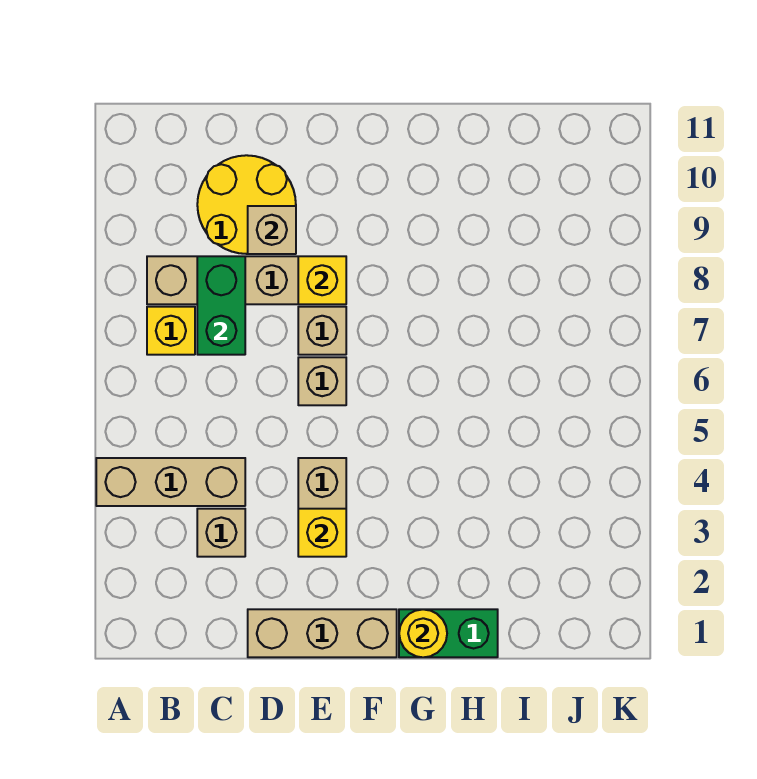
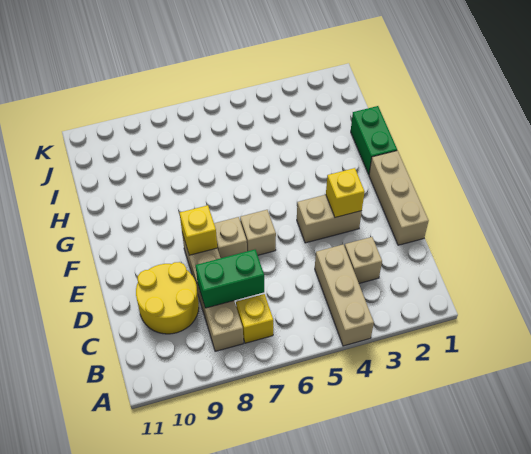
tan brick D9 level 2 -> none
yellow round brick G1 level 2 -> none

